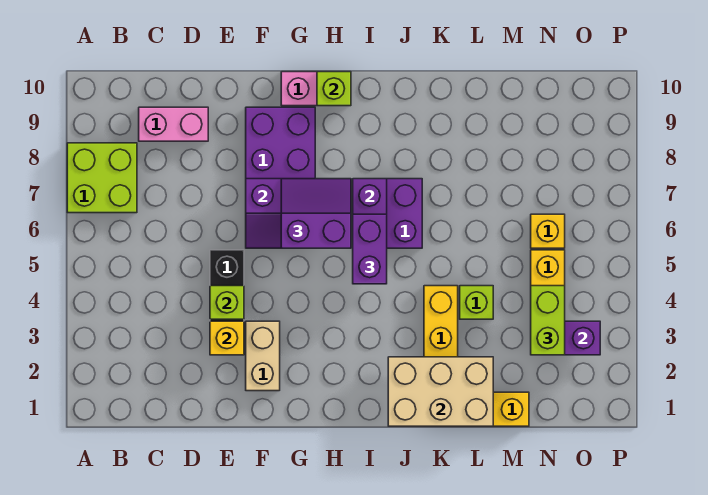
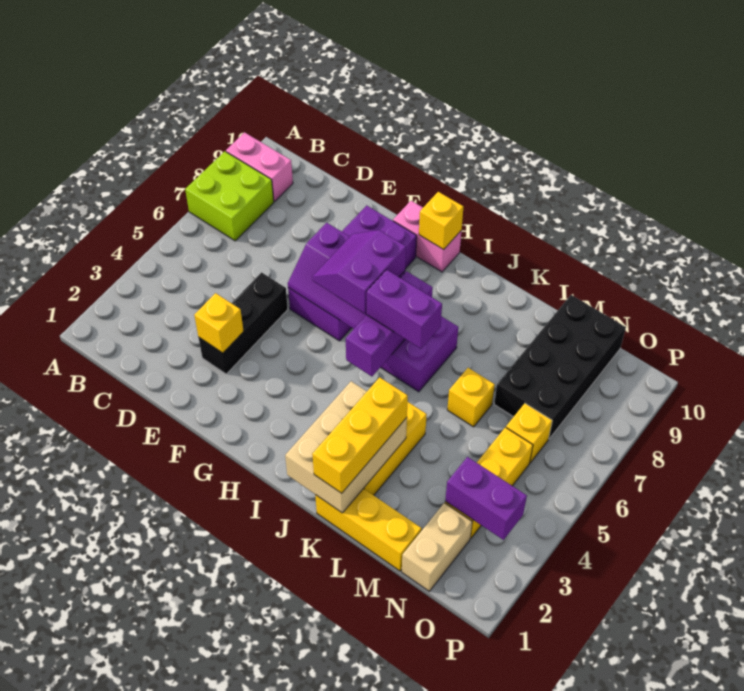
pink brick C9:D9 level 1 -> pink brick A9:B9 level 1
lime brick E4 level 2 -> none
tan brick F2:F3 level 1 -> tan brick N1:N2 level 1
purple slope G6:H7 level 3 top 6 -> purple slope G6:H7 level 3 top H
lime brick H10 level 2 -> yellow brick H10 level 2
purple brick I5:I6 level 3 -> purple brick I6:J6 level 3
tan brick J1:L2 level 2 -> tan brick J1:K3 level 2
none -> yellow brick K1:K3 level 3
lime brick L4 level 1 -> none
none -> yellow brick L6 level 1
none -> black brick M7:N10 level 1
lime brick N3:N4 level 3 -> none

